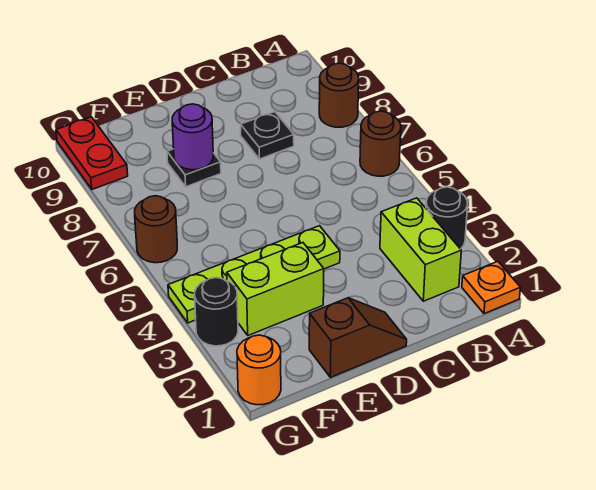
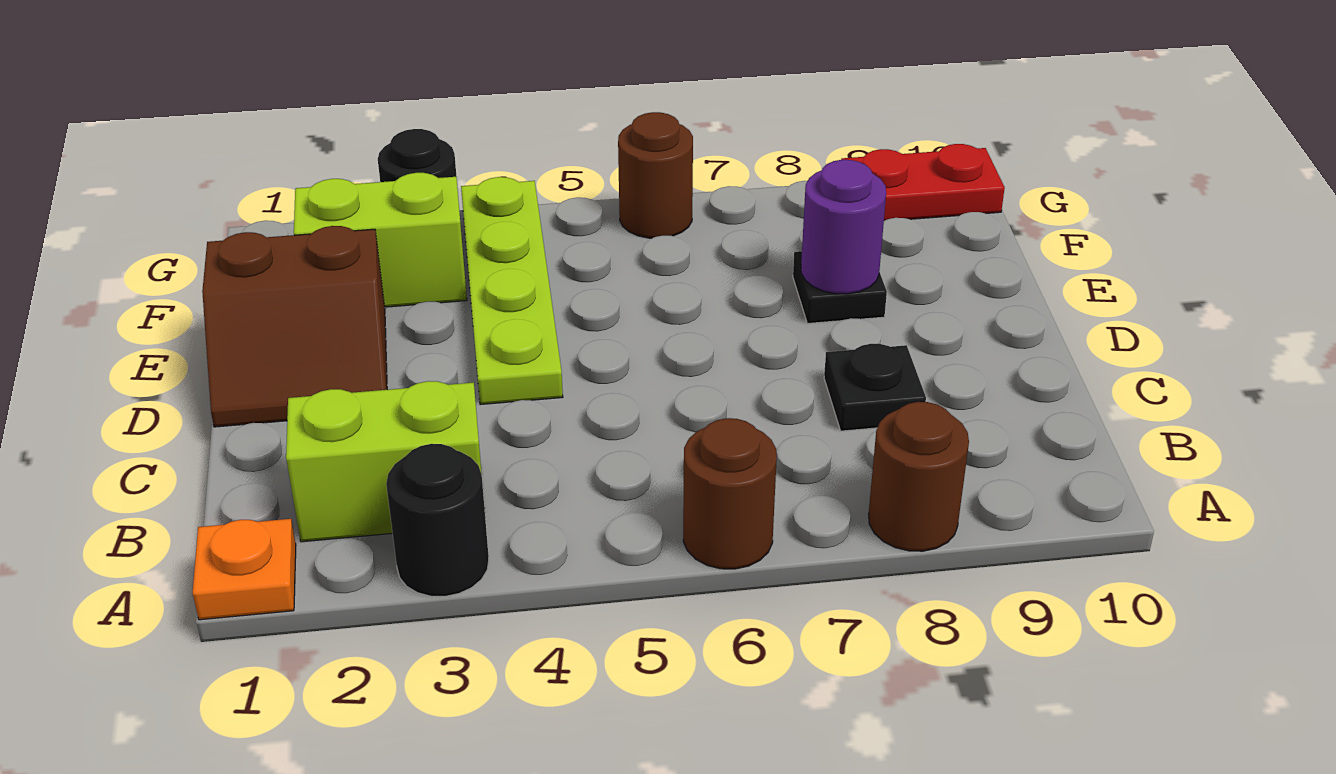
brown slope D1:E1 level 1 top E -> brown slope D1:E2 level 1 top E
lime brick E3:F3 level 1 -> lime brick F2:F3 level 1
orange round brick G1 level 1 -> none

